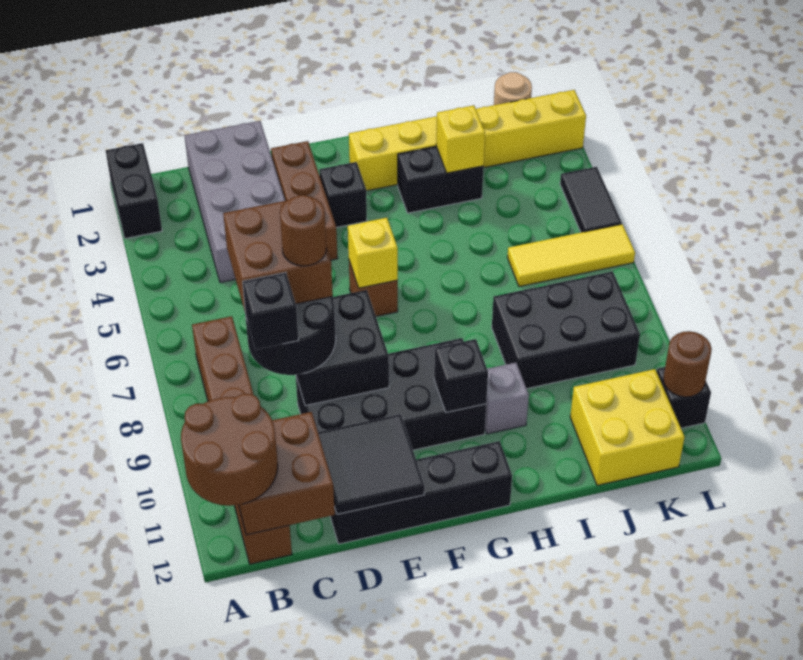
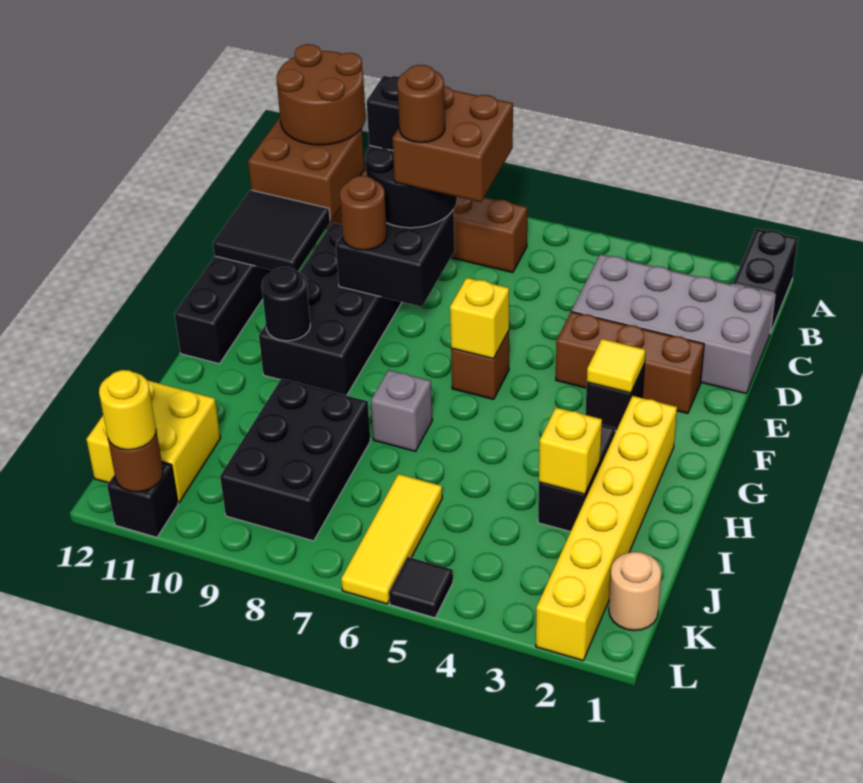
black brick A1:A2 level 1 -> black brick A1:B1 level 1
none -> brown round brick E9 level 3
none -> yellow tile F3 level 2
black brick G10 level 2 -> black round brick G10 level 2
grey brick H10 level 1 -> grey brick H7 level 1
black tile L4:L5 level 1 -> black tile L5 level 1
none -> yellow round brick L11 level 3

